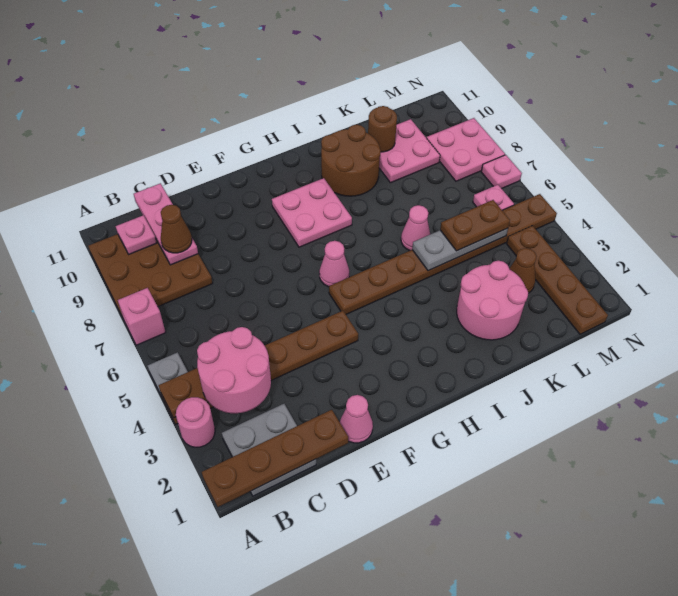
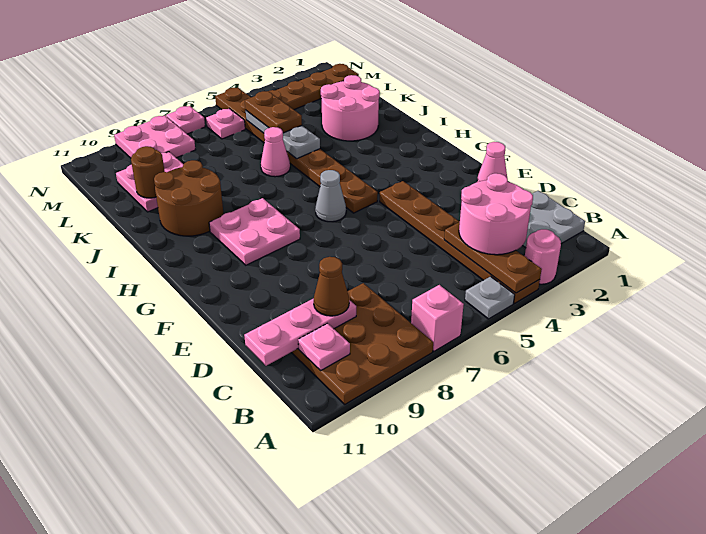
brown plate A1:D1 level 2 -> none
pink cone G6 level 1 -> grey cone G6 level 1
brown cone L3 level 1 -> none

